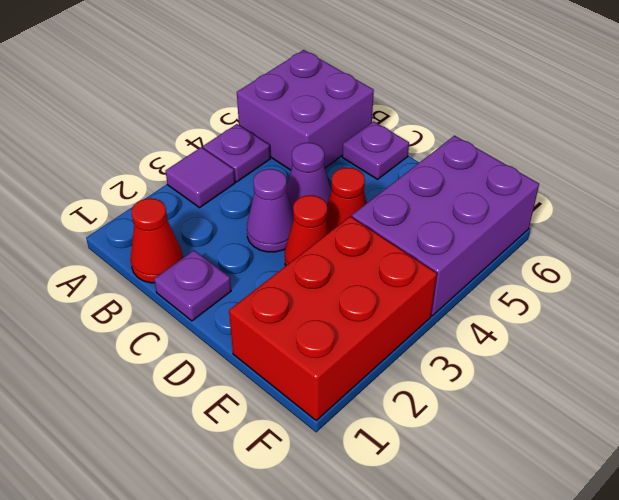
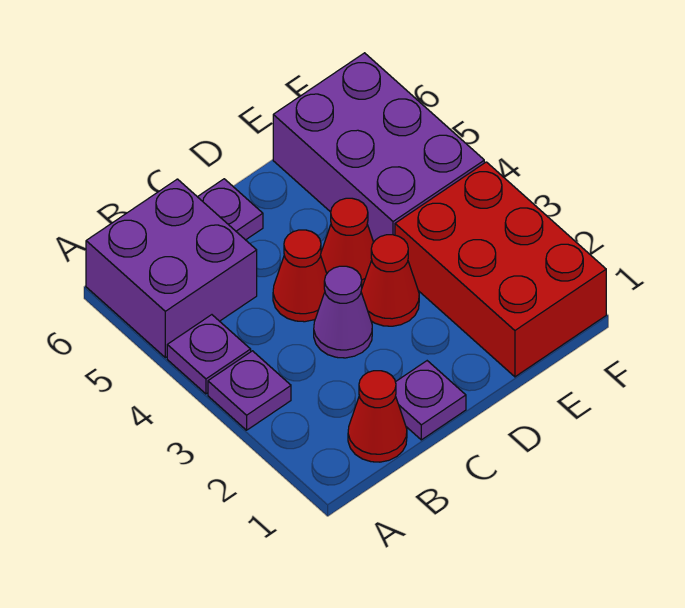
purple tile A3 level 1 -> purple plate A3 level 1
purple cone C4 level 1 -> red cone C4 level 1

